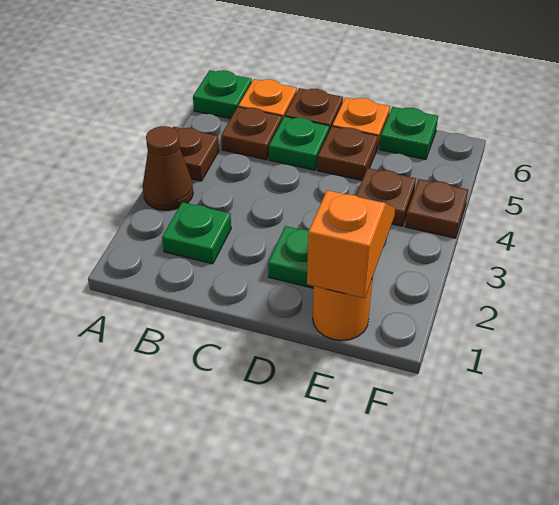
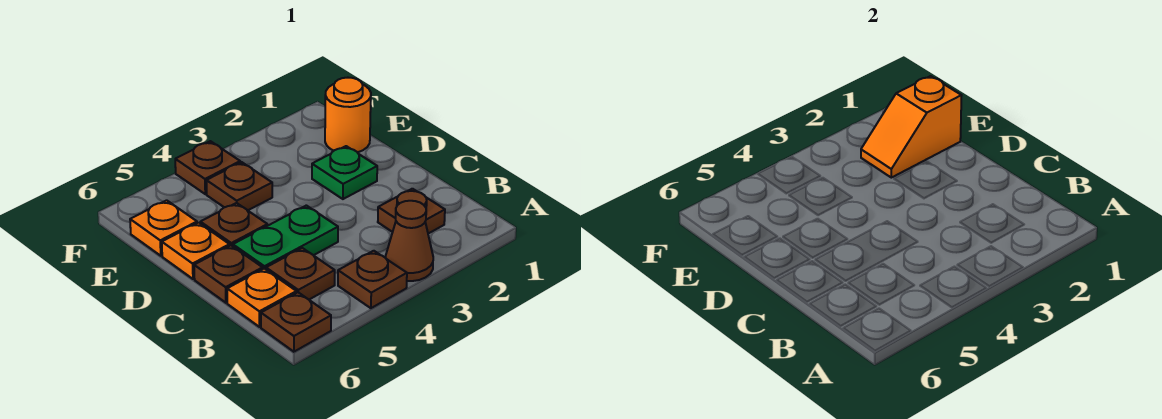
green plate A6 level 1 -> brown plate A6 level 1
green plate B2 level 1 -> brown plate B2 level 1
green plate C5 level 1 -> green plate C4:C5 level 1
green plate E6 level 1 -> orange plate E6 level 1

